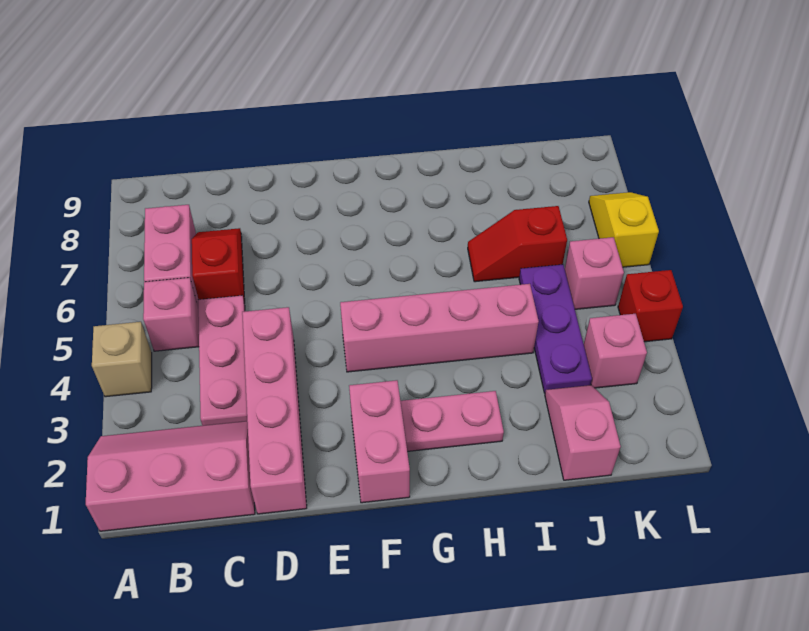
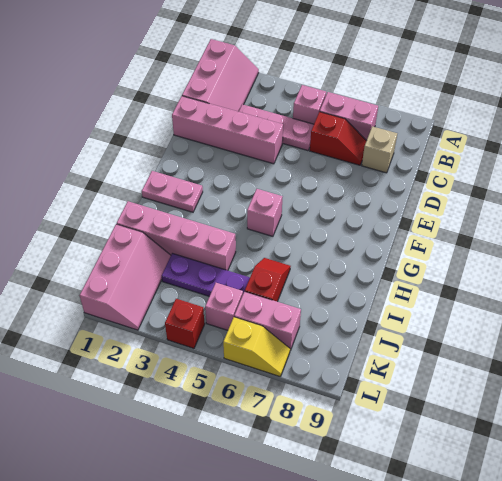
tan brick A4 level 1 -> tan brick C8 level 1
pink brick F1:F2 level 1 -> pink brick K6:K7 level 1
pink brick F4:I4 level 1 -> pink brick I1:I4 level 1
pink plate G2:H2 level 1 -> pink plate G1:G2 level 1
pink slope J1:J2 level 1 top 1 -> pink slope J1:L2 level 1 top 1
pink brick K3 level 1 -> pink brick G5 level 1

